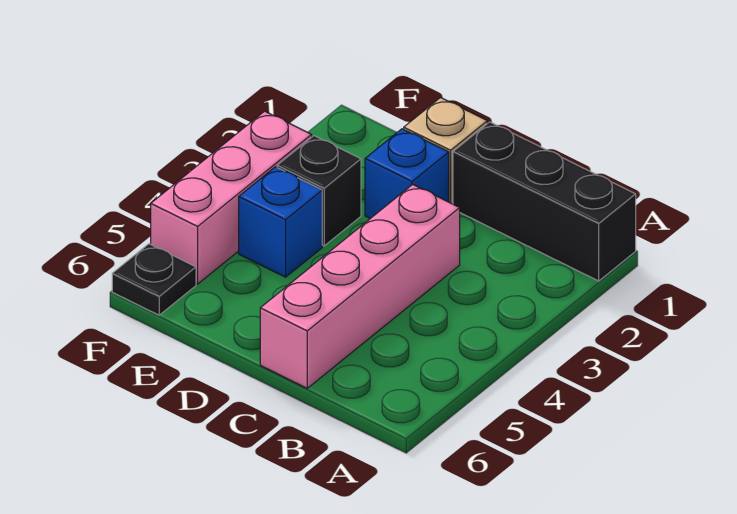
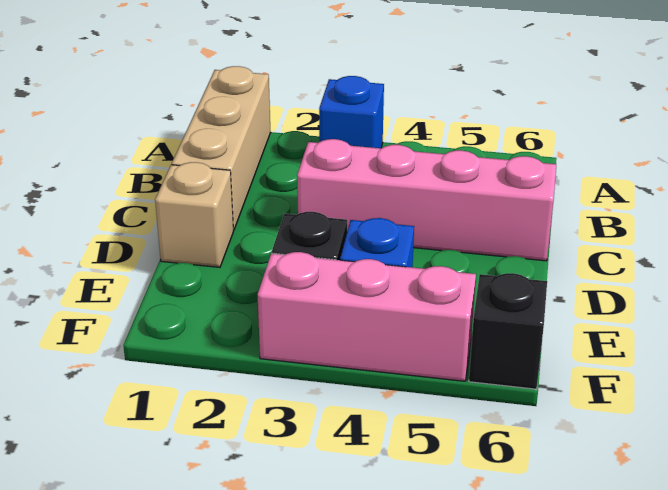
black brick A1:C1 level 1 -> tan brick A1:C1 level 1
blue brick D2 level 1 -> blue brick A3 level 1
black plate F6 level 1 -> black brick F6 level 1

